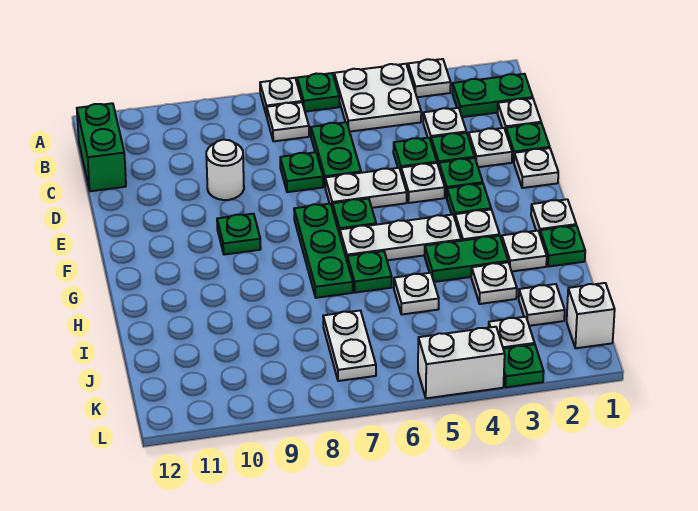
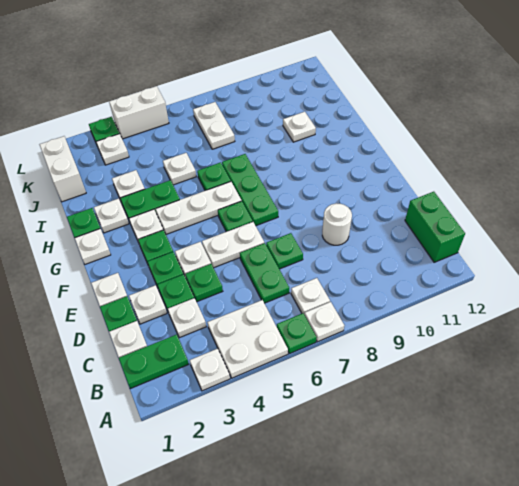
green plate F9 level 1 -> none
white plate J2 level 1 -> white plate I10 level 1
white brick K1 level 1 -> white brick J1:K1 level 1

